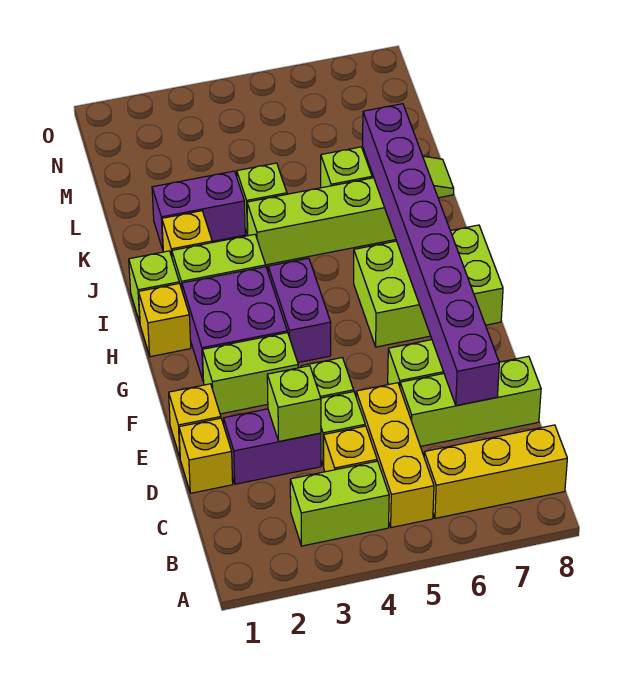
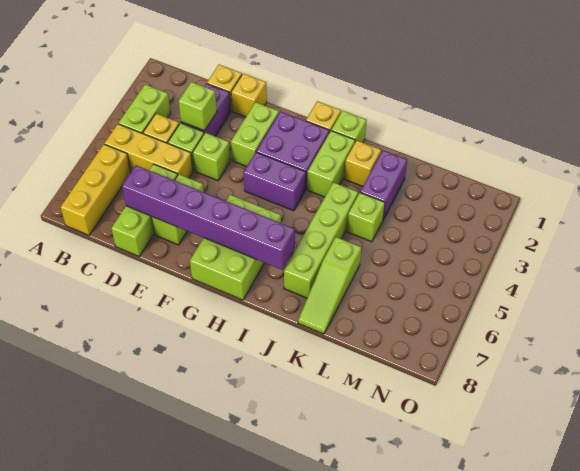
purple brick D7:K7 level 2 -> purple brick D7:I7 level 2

